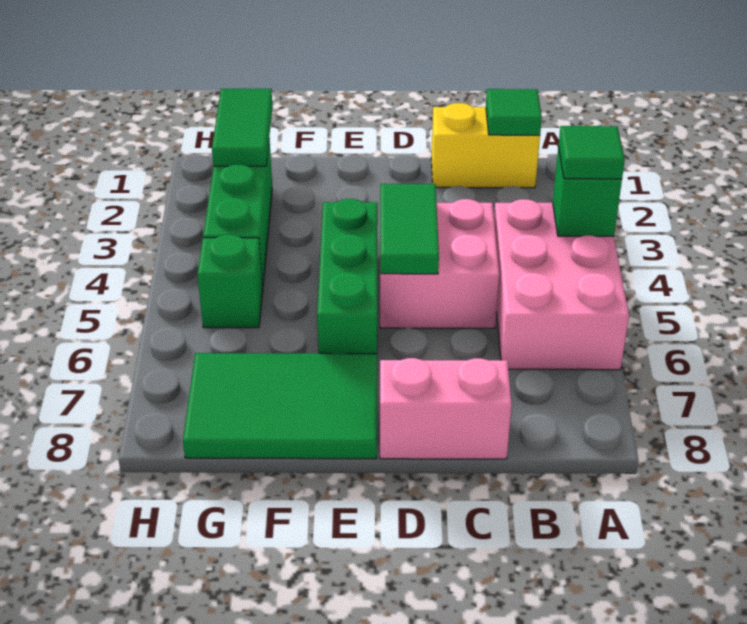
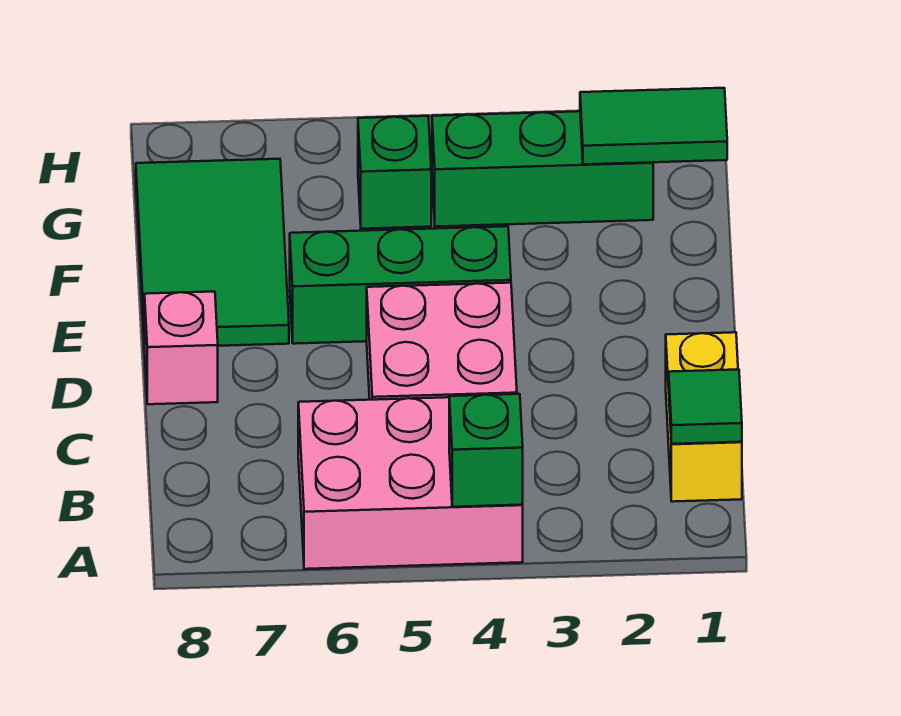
green tile A4 level 3 -> none
pink brick C8:D8 level 1 -> pink brick D8 level 1
green tile D4:D5 level 2 -> none

